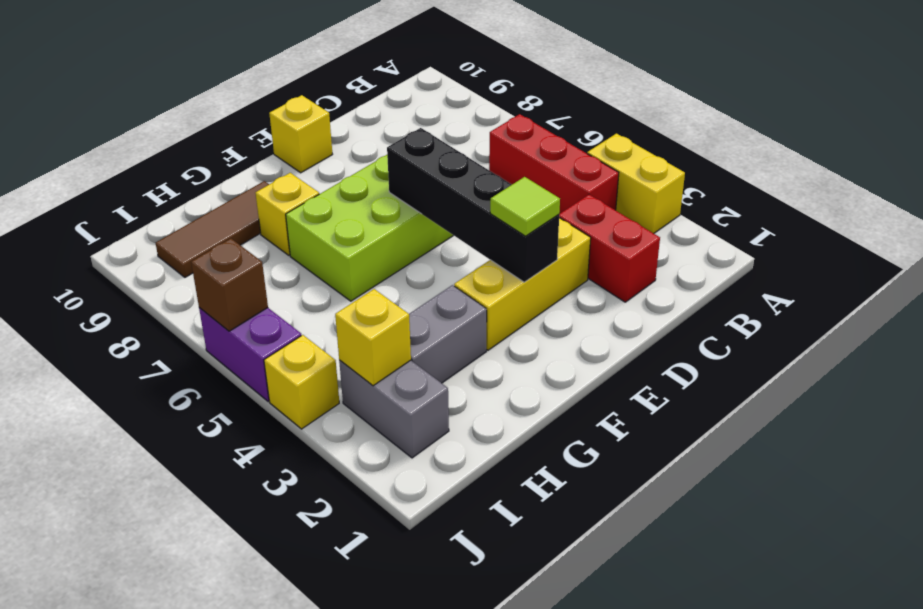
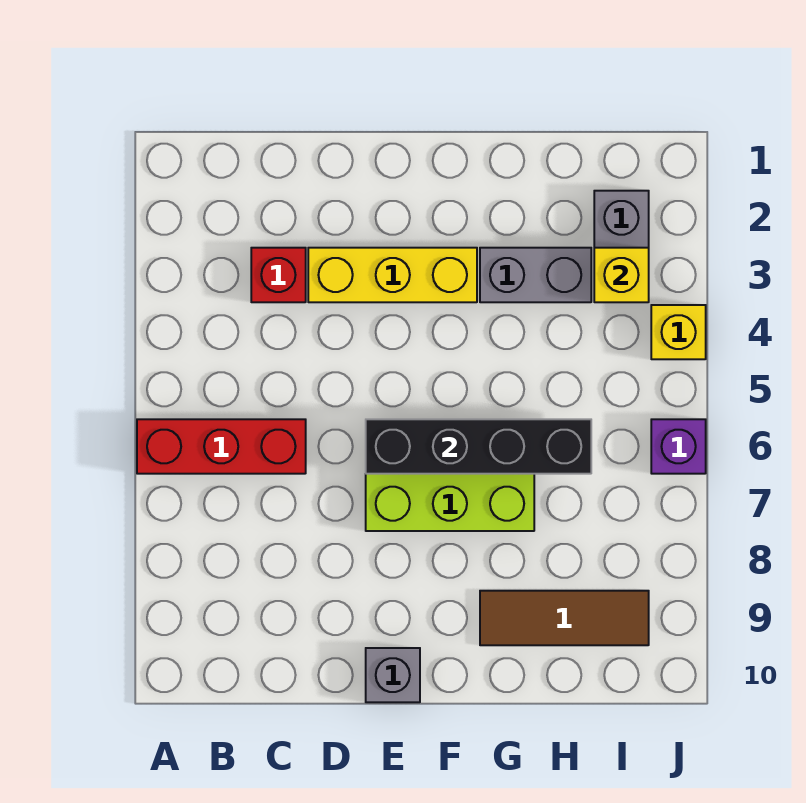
yellow brick A3:A4 level 1 -> none
red brick B4:B6 level 1 -> red brick A6:C6 level 1
red brick C2:C3 level 1 -> red brick C3 level 1
black brick E3:E6 level 2 -> black brick E6:H6 level 2
lime tile E3 level 3 -> none
yellow brick E10 level 1 -> grey brick E10 level 1
yellow brick G8 level 1 -> none
purple brick J5:J6 level 1 -> purple brick J6 level 1
brown brick J6 level 2 -> none

